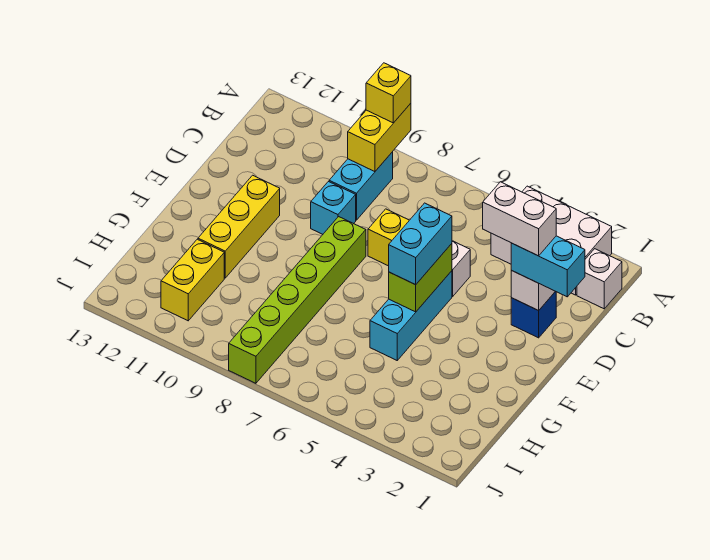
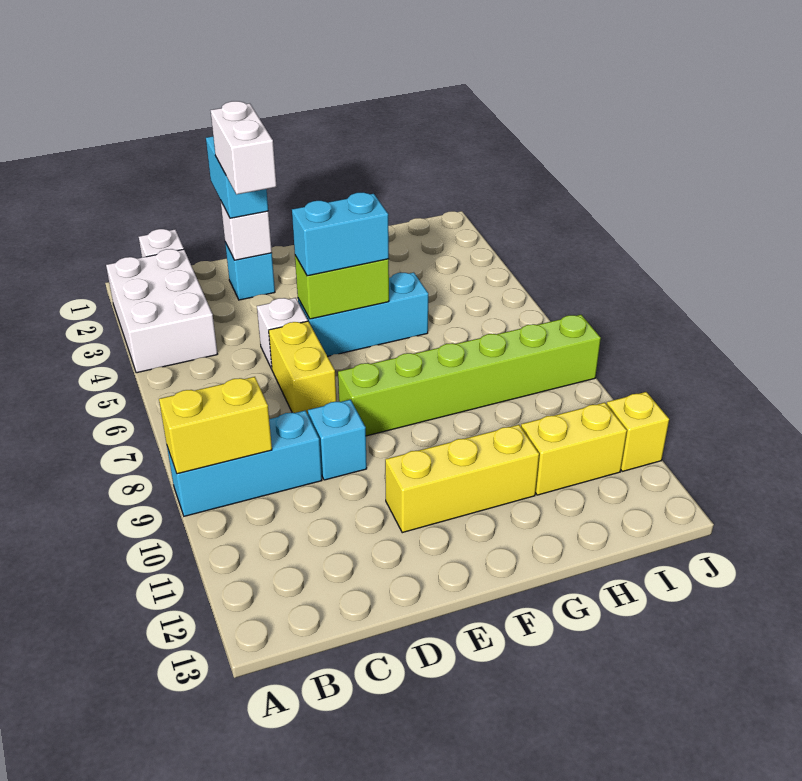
yellow brick A9 level 3 -> yellow brick J11 level 1
cyan brick B9:C9 level 1 -> cyan brick A9:C9 level 1
blue brick D2 level 1 -> cyan brick D2 level 1

